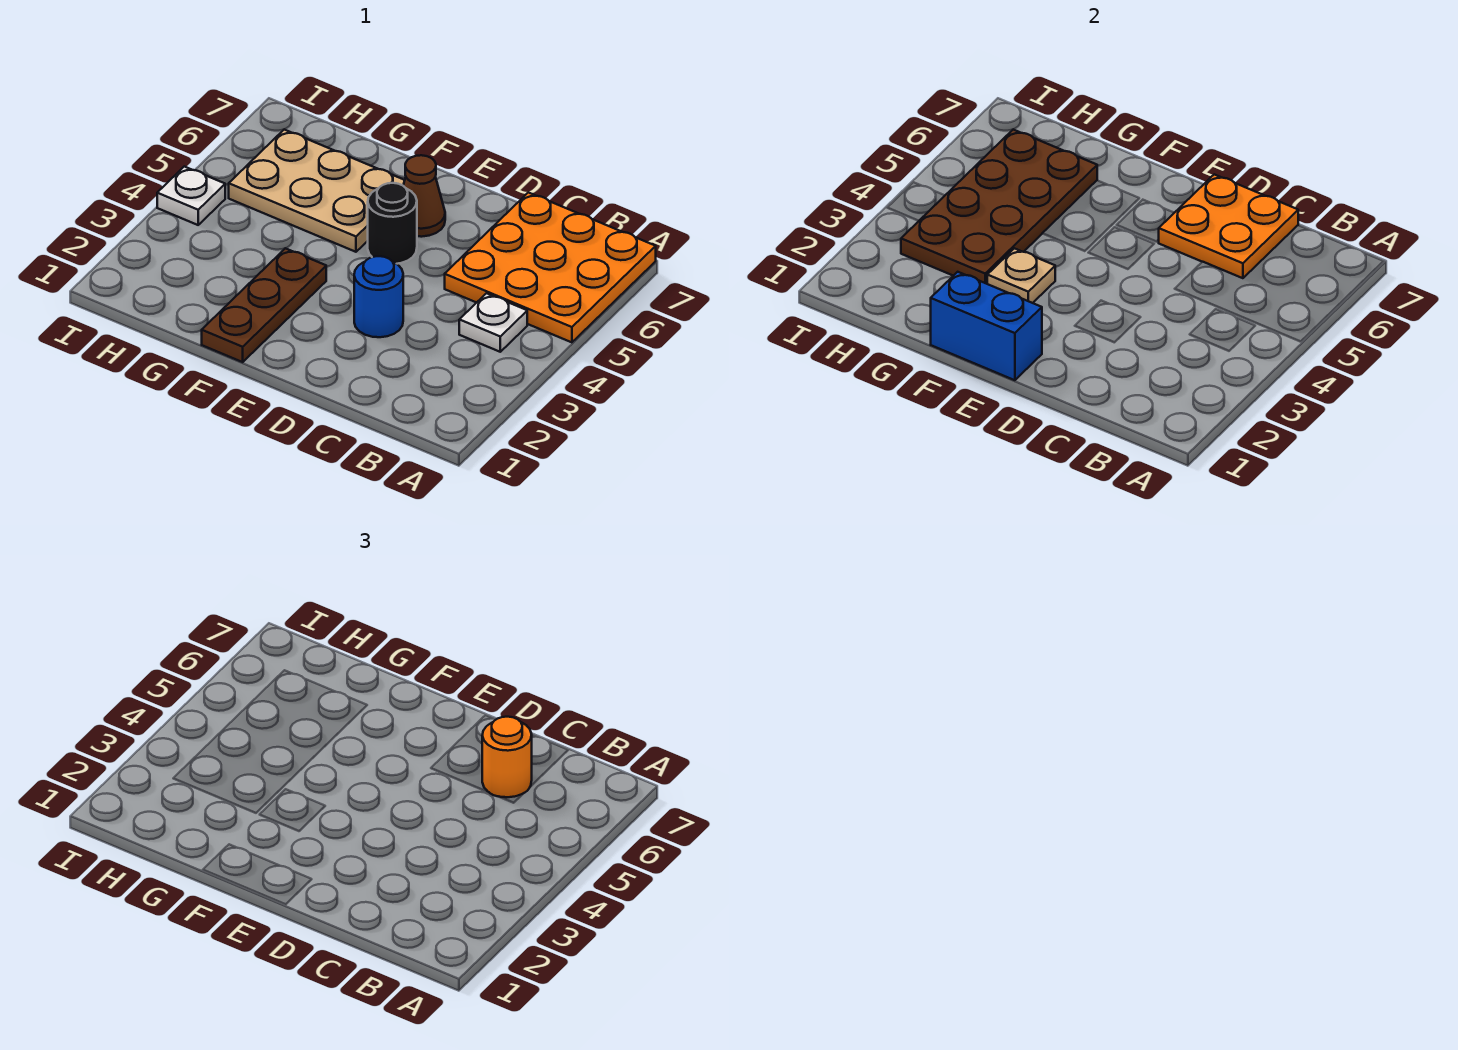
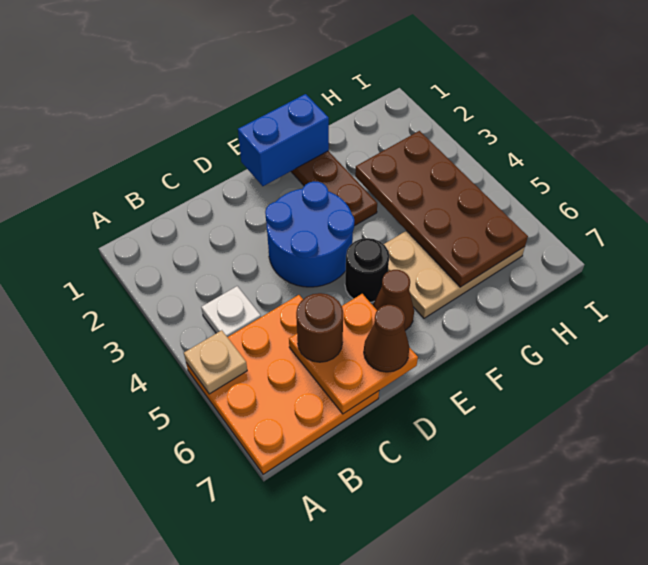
orange round brick C6 level 3 -> brown round brick C6 level 3
blue round brick D3 level 1 -> blue round brick D3:E4 level 1
none -> brown cone D7 level 3
tan plate F3 level 2 -> tan plate A5 level 2
white plate I4 level 1 -> none

